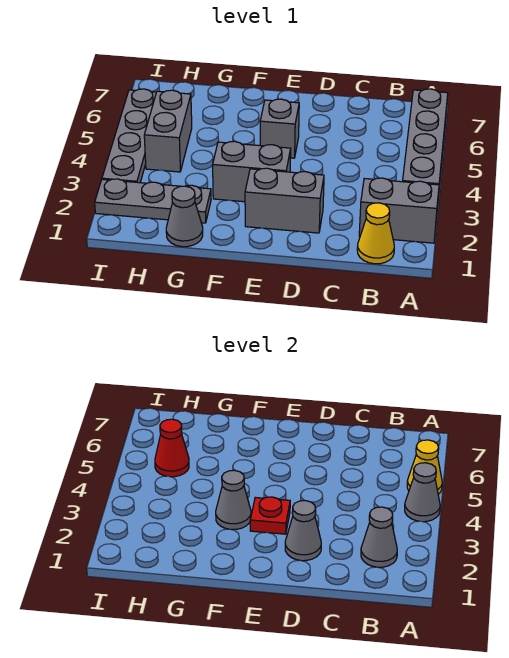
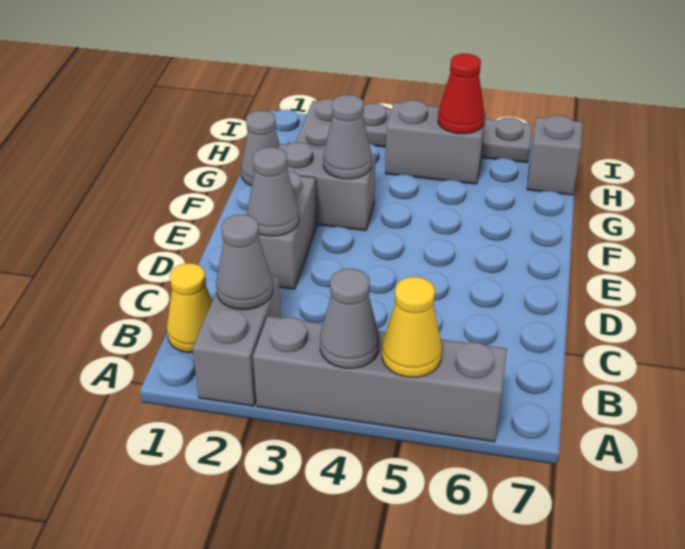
grey brick E3:F3 level 1 -> grey brick F2:F3 level 1
red plate E3 level 2 -> none
grey brick E5 level 1 -> grey brick H7 level 1

